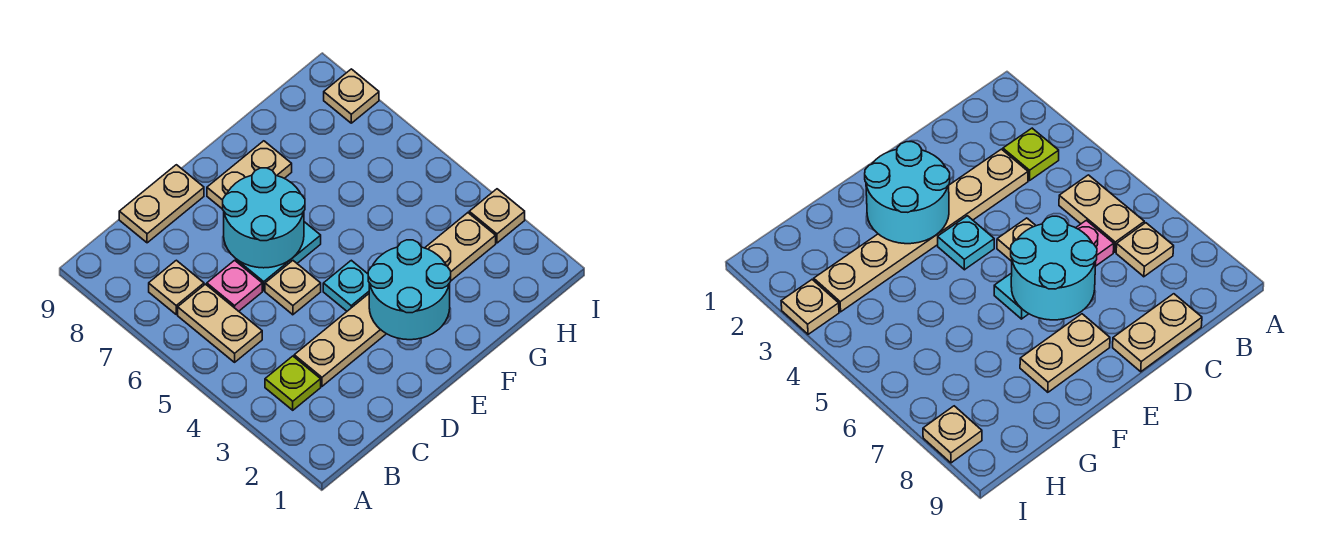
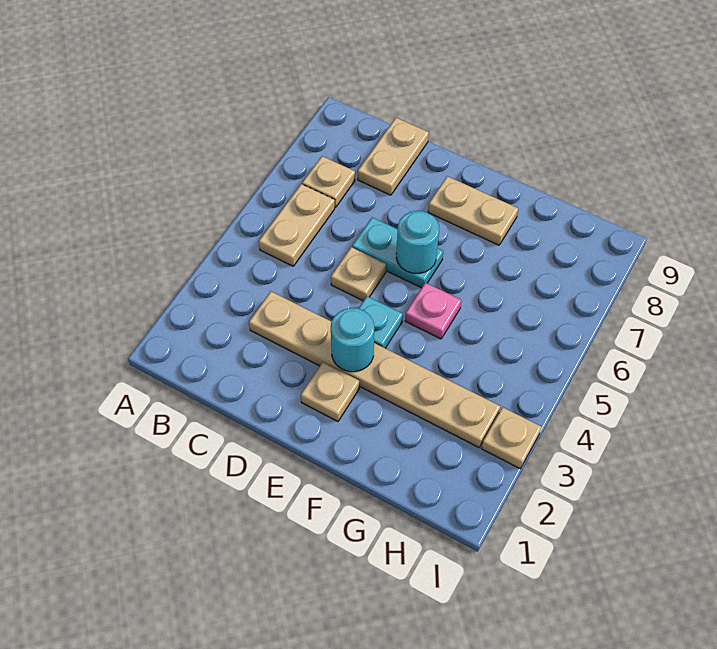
lime plate B3 level 1 -> none
pink plate C6 level 1 -> pink plate F5 level 1
tan plate C9:D9 level 1 -> tan plate C8:C9 level 1
cyan round brick D6:E7 level 2 -> cyan round brick E6 level 2
cyan round brick E2:F3 level 2 -> cyan round brick E3 level 2
tan plate I8 level 1 -> tan plate E2 level 1

